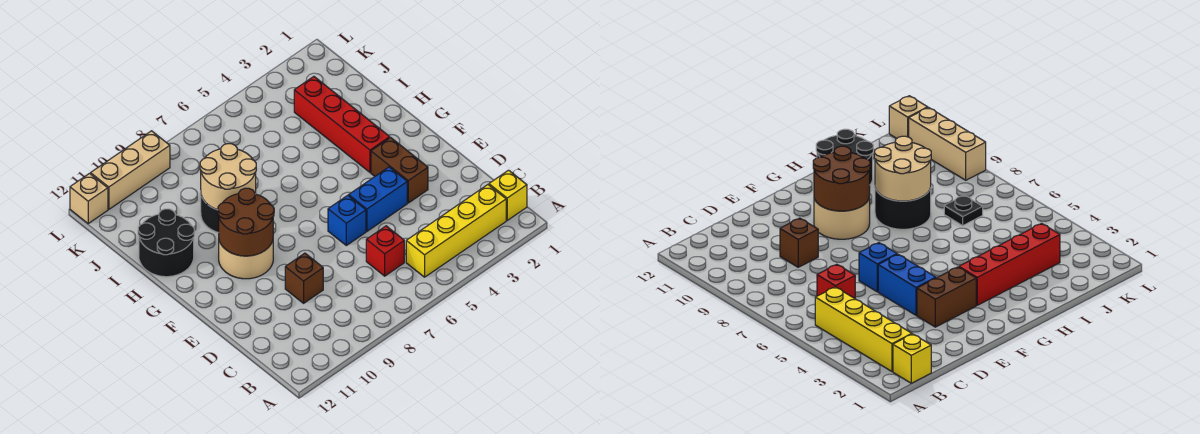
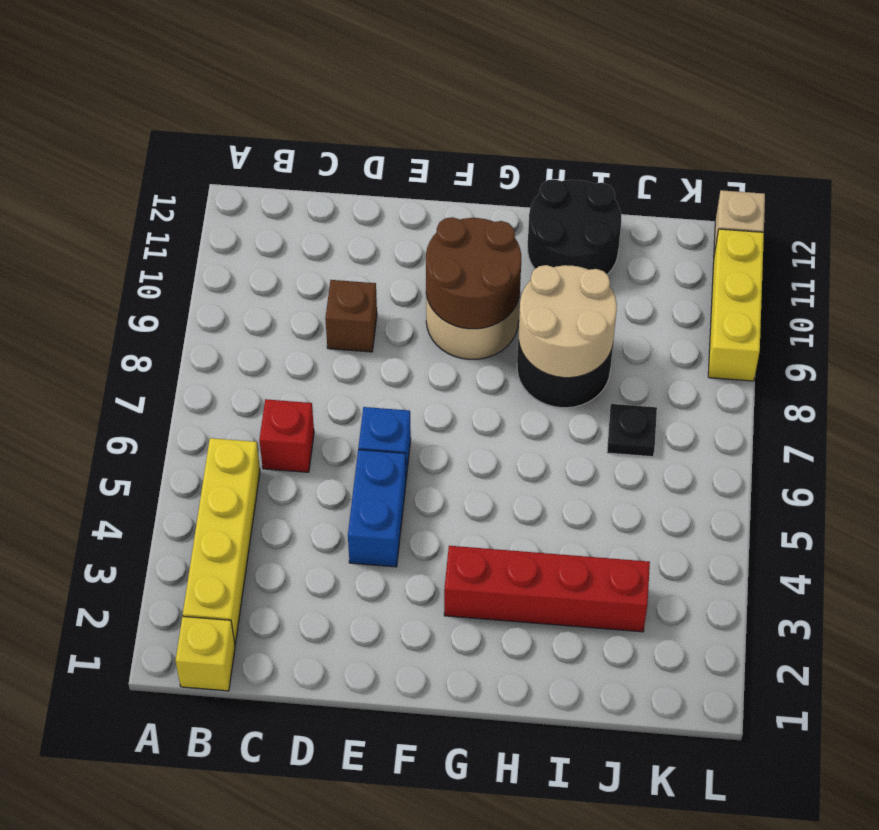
brown brick E3:F3 level 1 -> none
tan brick L9:L11 level 1 -> yellow brick L9:L11 level 1

